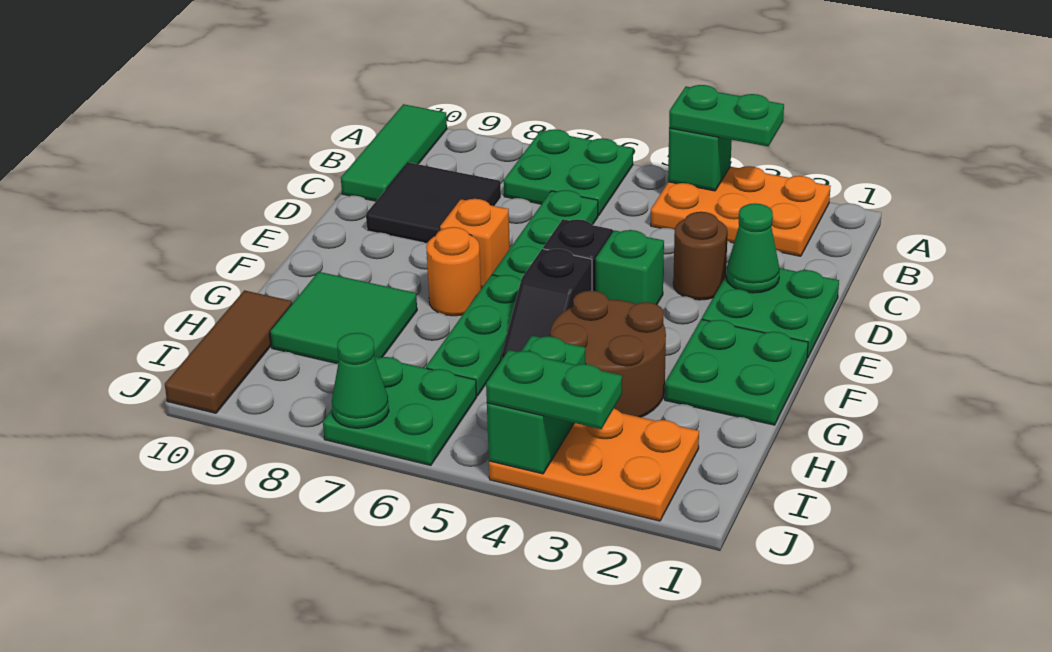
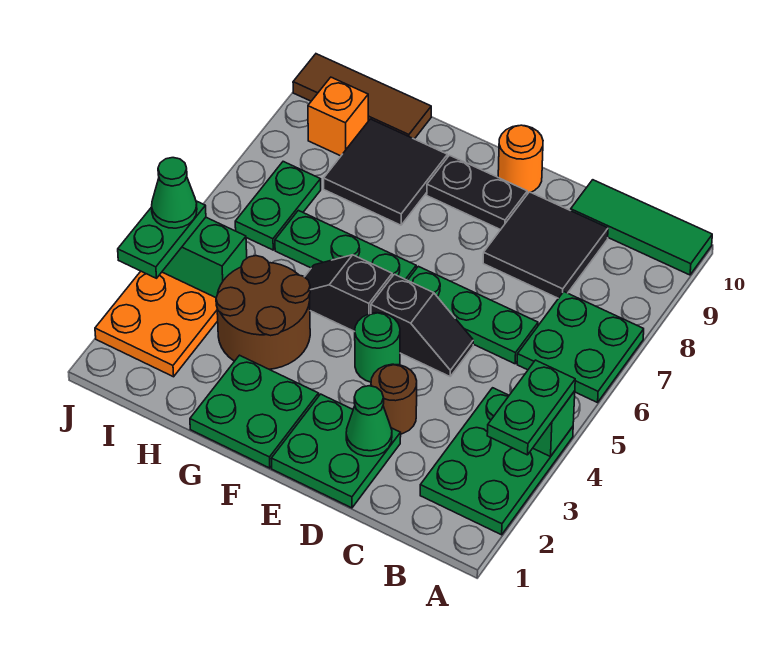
orange plate A2:B4 level 1 -> green plate A2:B4 level 1
green brick E4 level 1 -> green round brick E4 level 1
orange brick E7 level 1 -> orange brick I9 level 1
none -> black plate E9:F9 level 1
orange round brick F7 level 1 -> orange round brick E10 level 1
green tile G8:H9 level 1 -> black tile G8:H9 level 1
green plate I6:J7 level 1 -> green plate I6:I7 level 1
green cone J7 level 2 -> green cone J4 level 4

